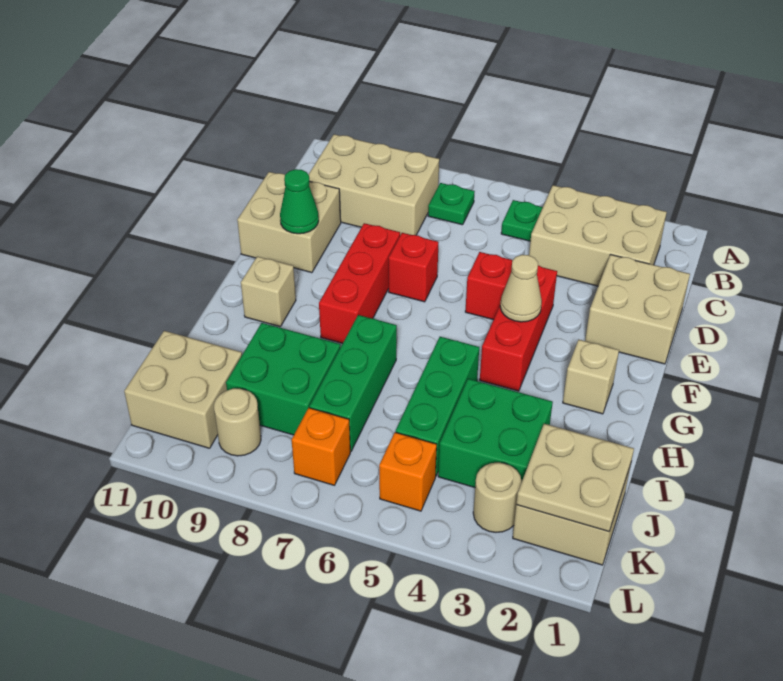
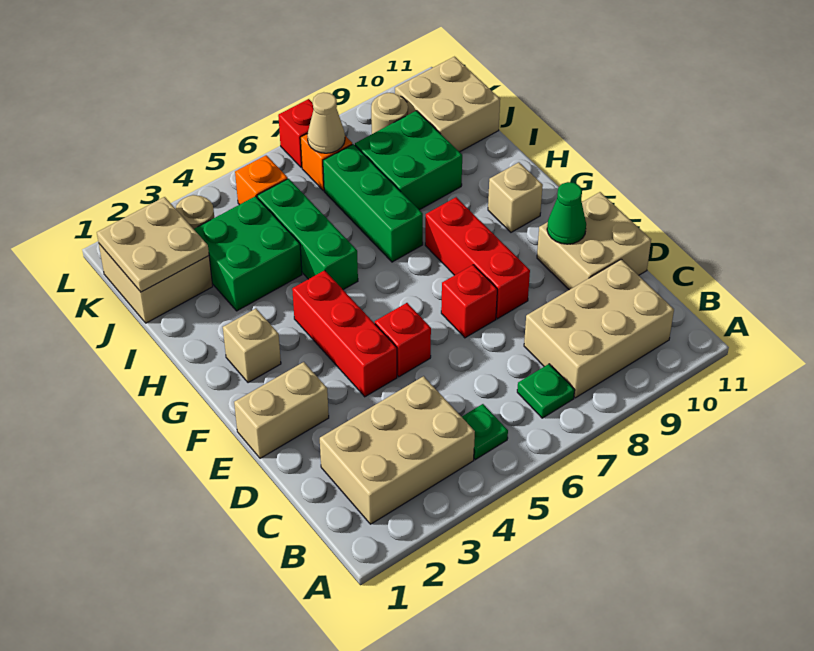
tan brick D1:E2 level 1 -> tan brick E1:E2 level 1
tan cone F4 level 2 -> tan cone K7 level 2
none -> red brick L7 level 1

